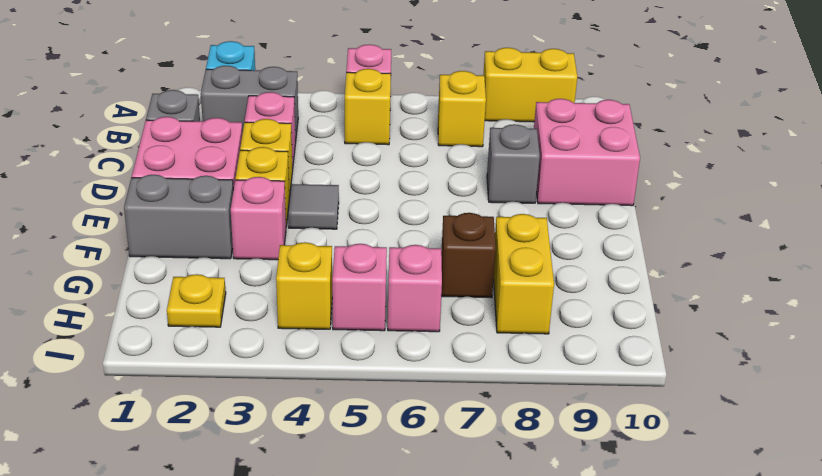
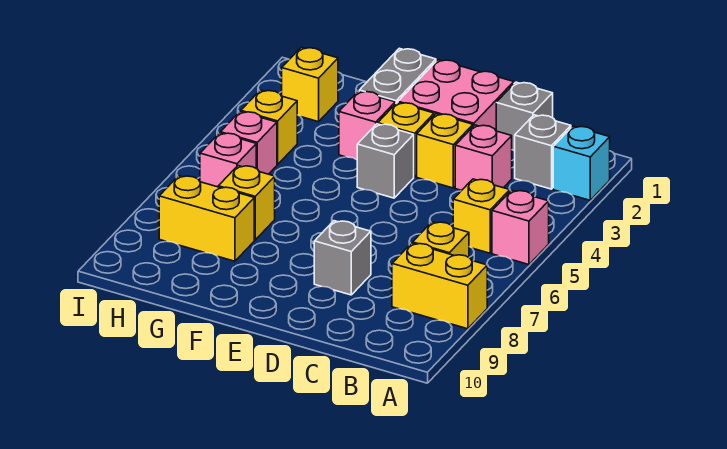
yellow brick A8:A9 level 1 -> yellow brick A8:B8 level 1
grey brick B2:B3 level 1 -> grey brick B2 level 1
pink brick C9:D10 level 1 -> none
grey tile E4 level 1 -> grey brick E4 level 1
brown brick G7 level 1 -> yellow brick G7 level 1
yellow plate H2 level 1 -> yellow brick H2 level 1

